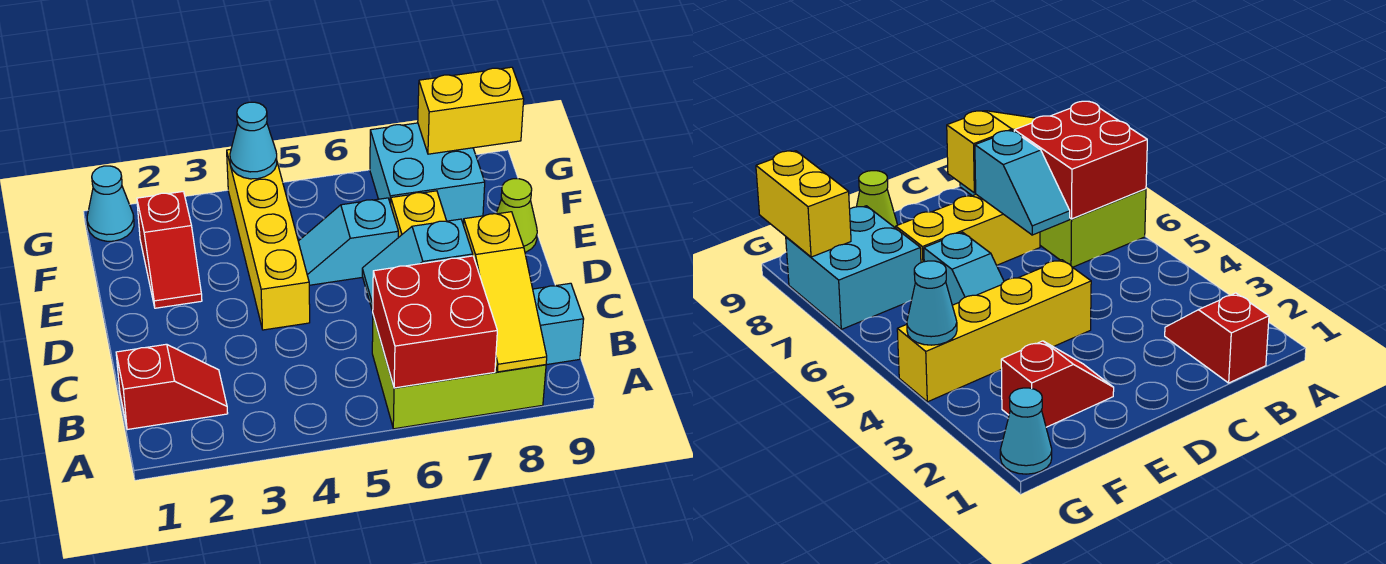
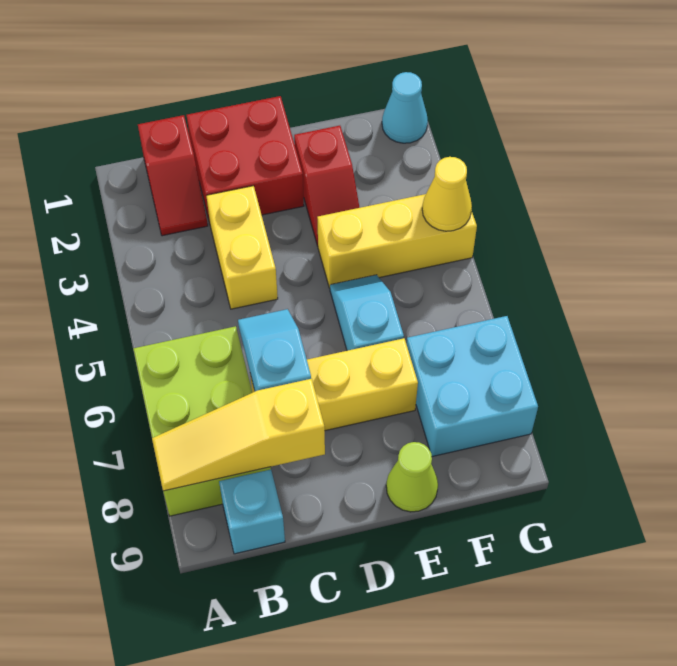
red brick A6:B7 level 2 -> red brick C1:D2 level 1
yellow brick D4:G4 level 1 -> yellow brick E4:G4 level 1
red slope E2:F2 level 1 top F -> red slope E2:E3 level 1 top 2
cyan cone G4 level 2 -> yellow cone G4 level 2
yellow brick G8:G9 level 2 -> yellow brick C3:C4 level 1

